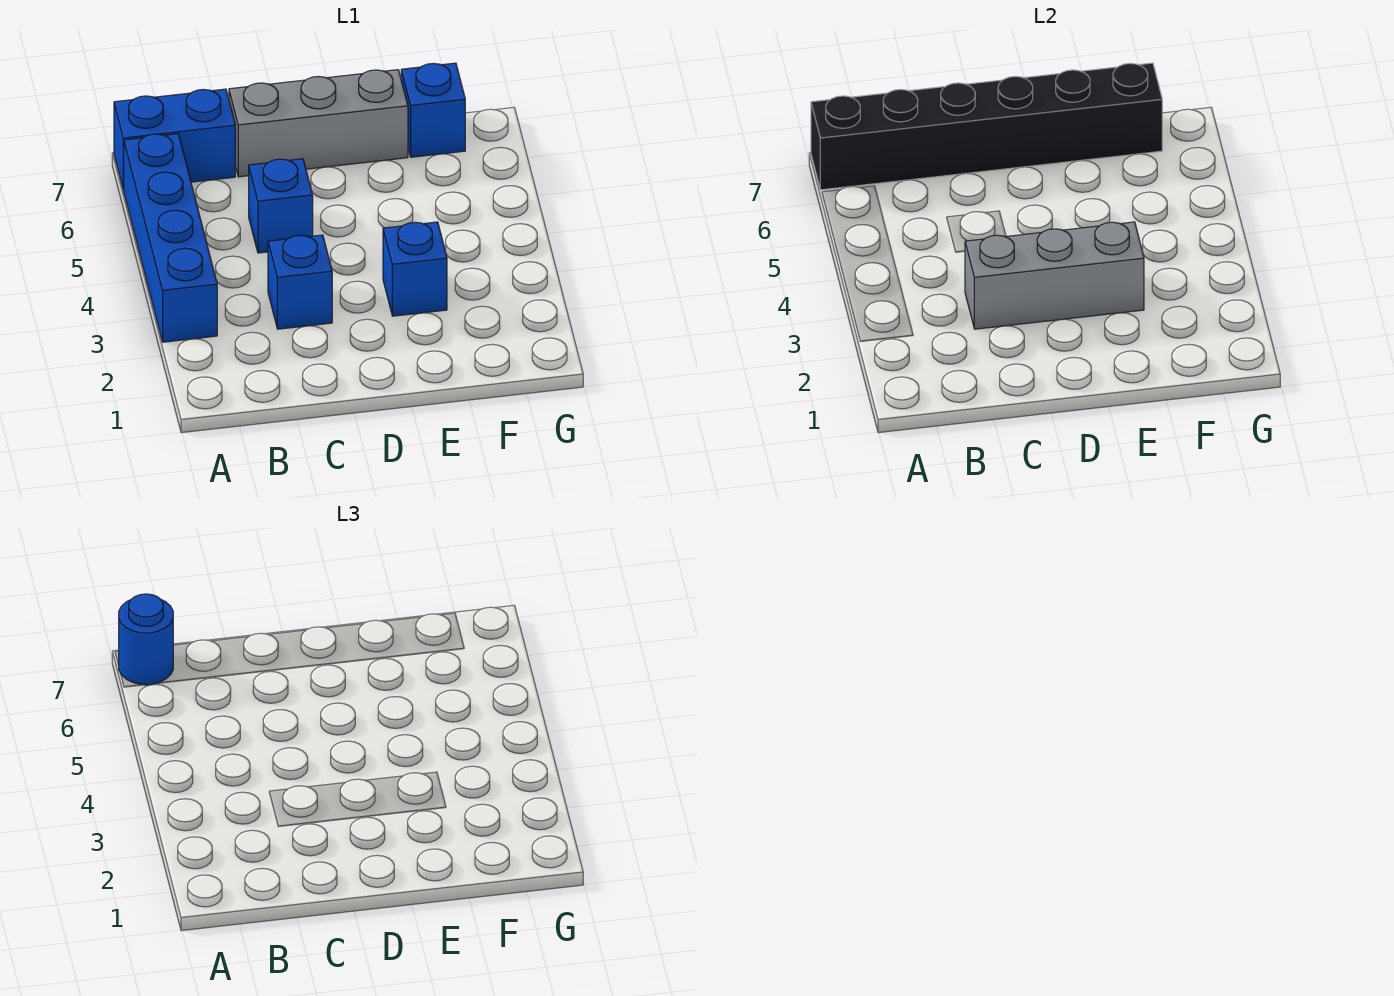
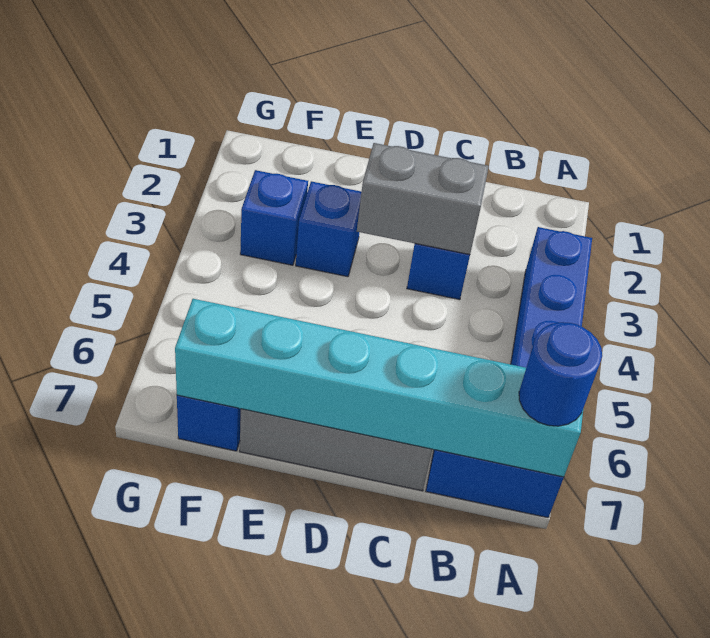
black brick A7:F7 level 2 -> cyan brick A7:F7 level 2
grey brick C3:E3 level 2 -> grey brick C3:D3 level 2
blue brick C5 level 1 -> blue brick F3 level 1

